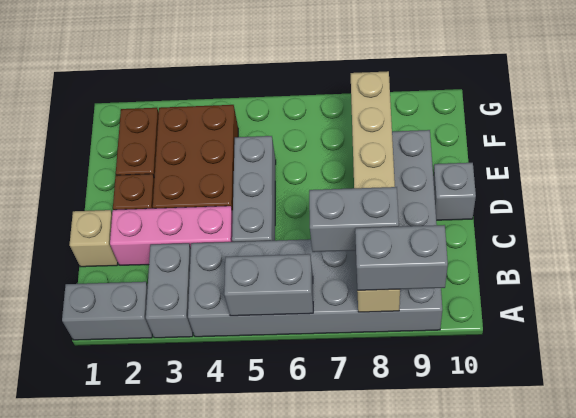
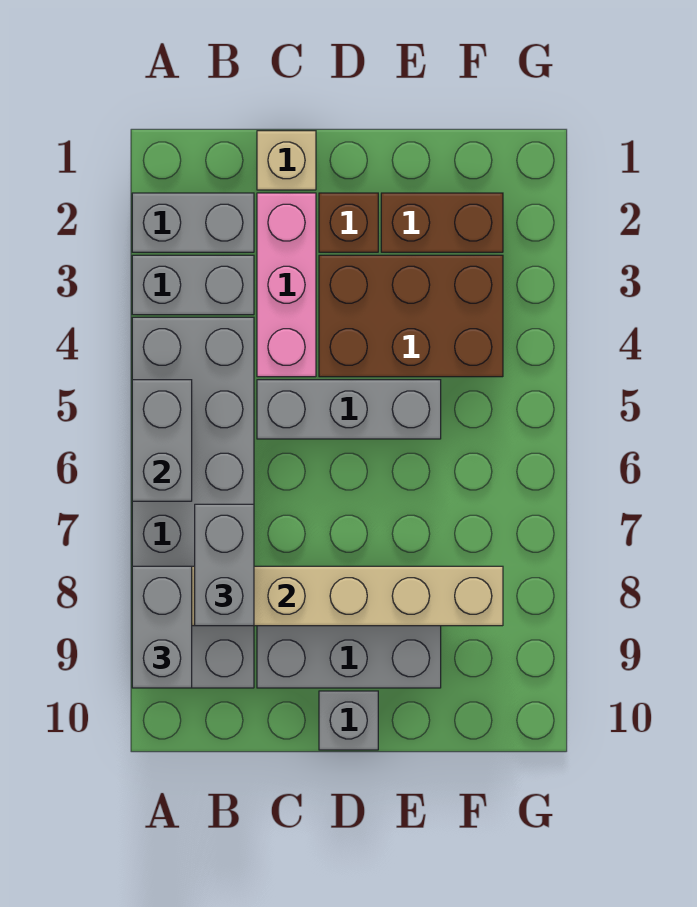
grey brick A1:A2 level 1 -> grey brick A2:B2 level 1

